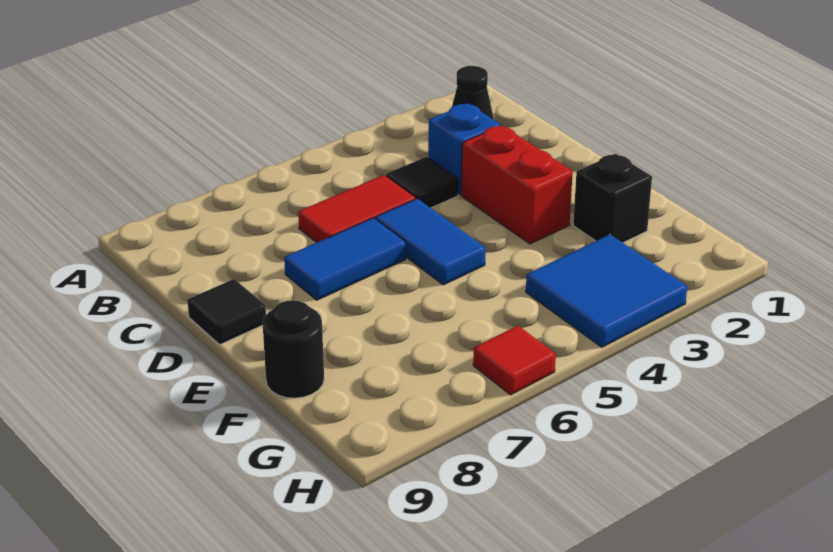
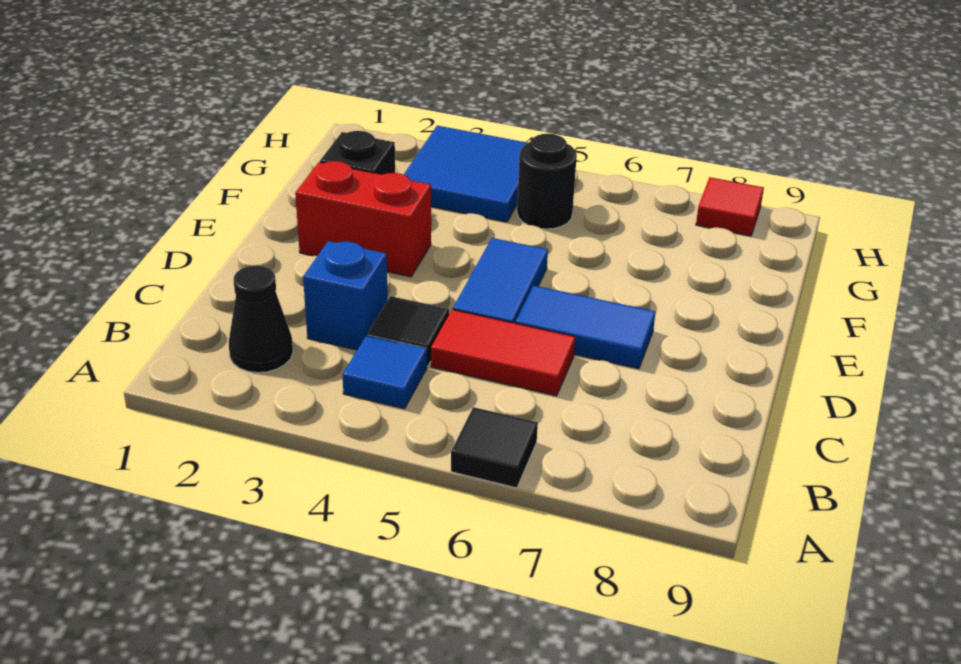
none -> blue tile B4 level 1
red brick D3:E3 level 1 -> red brick E2:E3 level 1
black tile D9 level 1 -> black tile A6 level 1
black round brick F9 level 1 -> black round brick G5 level 1
red tile H6 level 1 -> red tile H8 level 1

